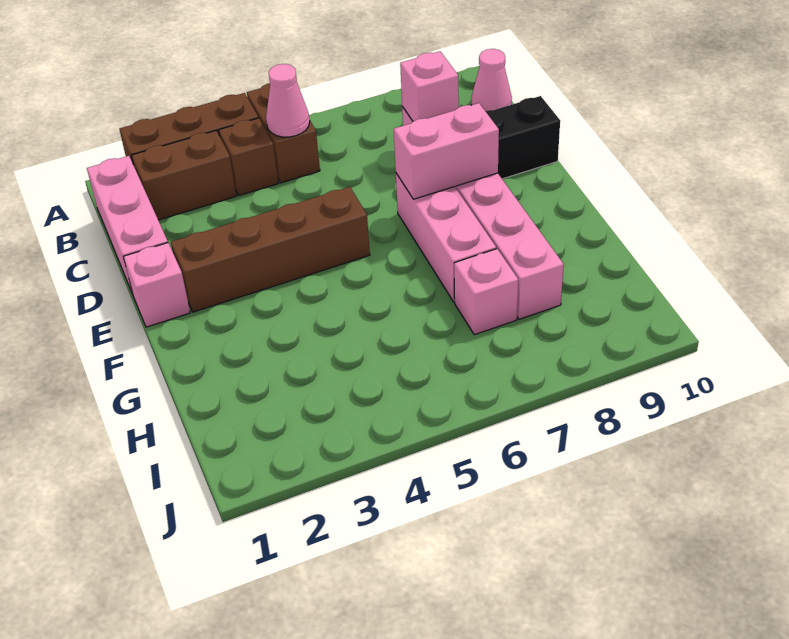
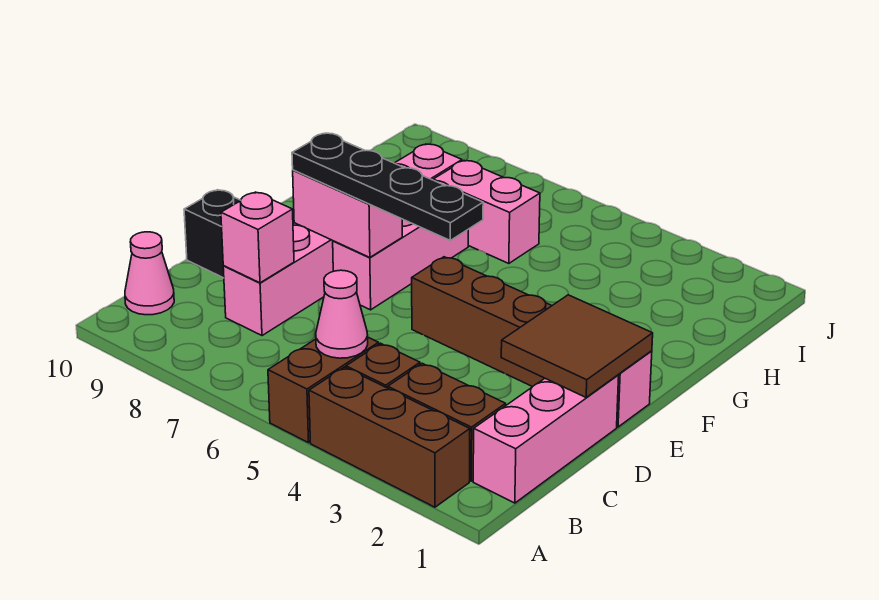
none -> brown tile D1:E2 level 2
none -> black plate E5:E8 level 3
pink brick H7 level 1 -> pink brick H6:H7 level 1

